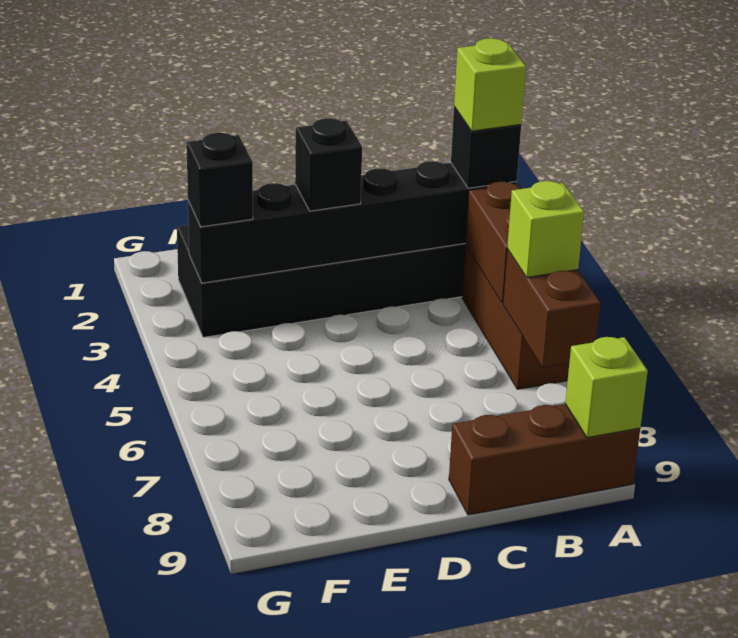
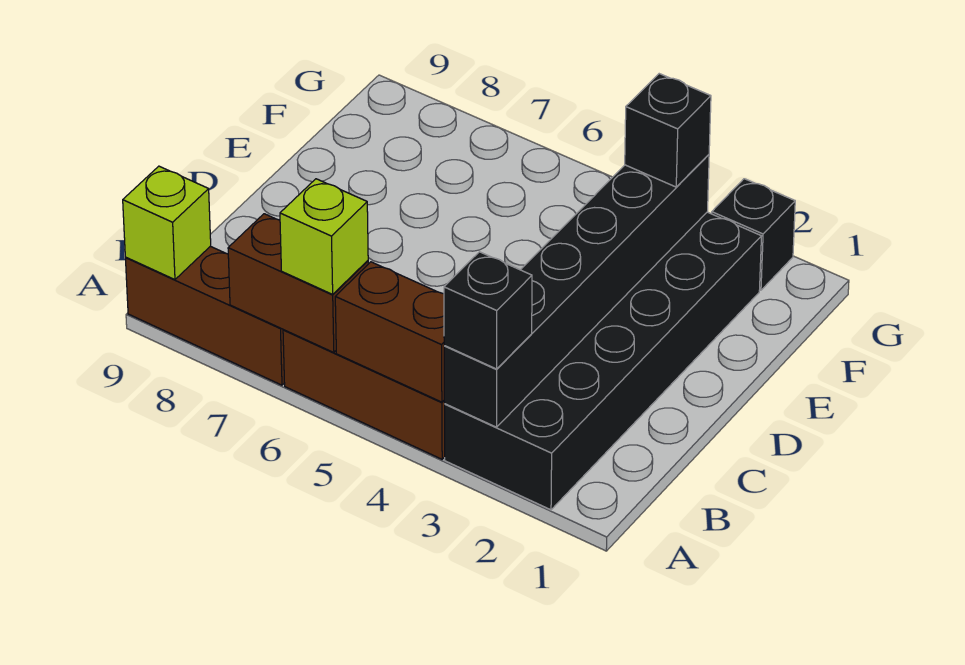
lime brick A3 level 4 -> none
brown brick A9:C9 level 1 -> brown brick A7:A9 level 1
black brick D3 level 3 -> black brick G2 level 1

